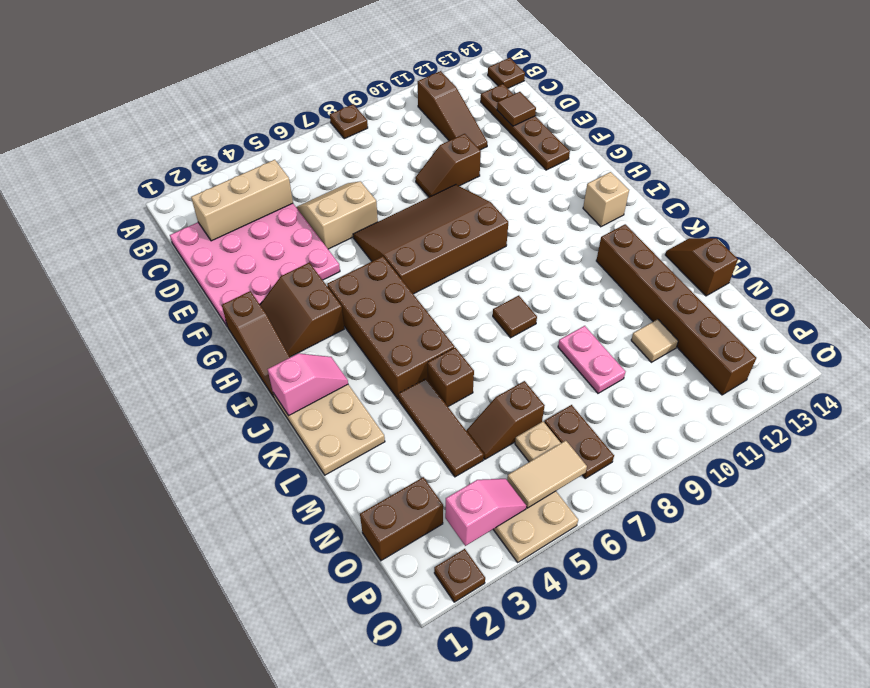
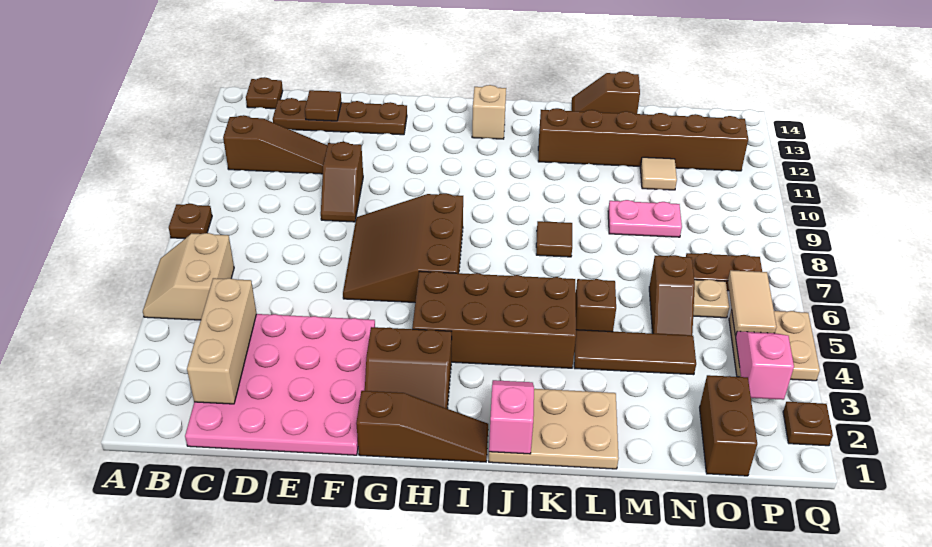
tan slope D5:E6 level 1 top E -> tan slope A5:B6 level 1 top B
brown slope F6:H9 level 1 top H -> brown slope F6:H8 level 1 top H

